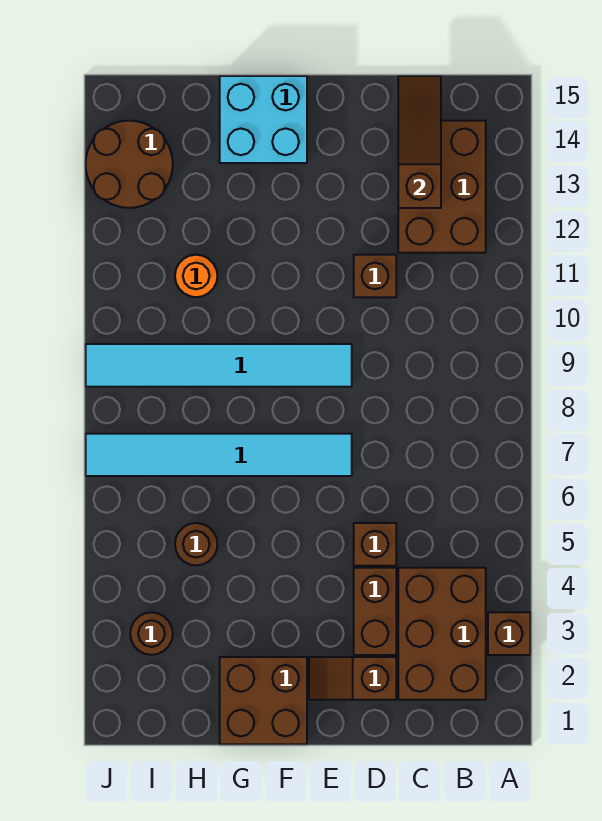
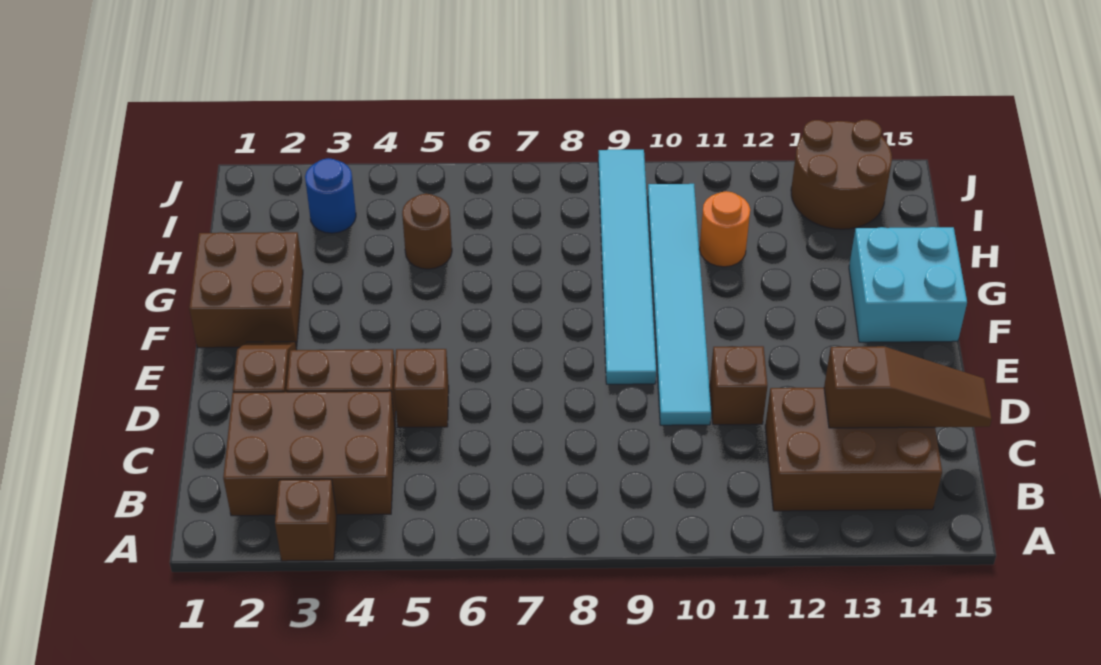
cyan tile E7:J7 level 1 -> cyan tile D10:I10 level 1
brown round brick I3 level 1 -> blue round brick I3 level 1

